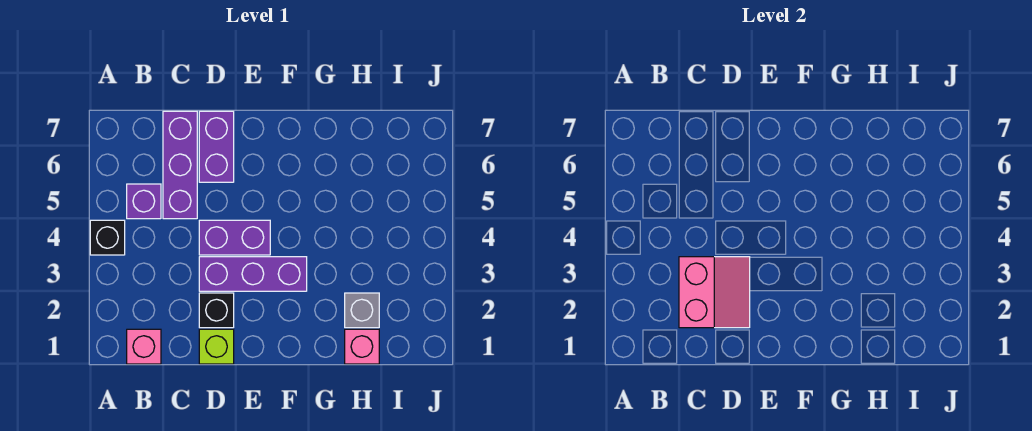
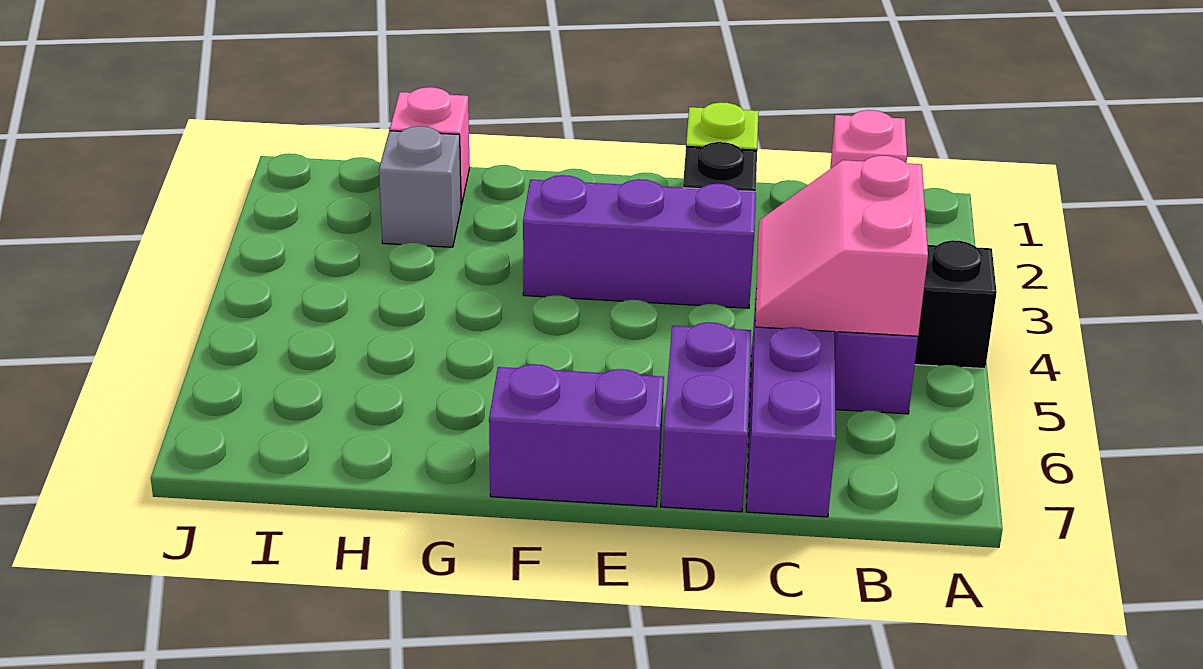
pink slope C2:D3 level 2 top C -> pink slope B4:C5 level 2 top B
purple brick D4:E4 level 1 -> purple brick E7:F7 level 1

